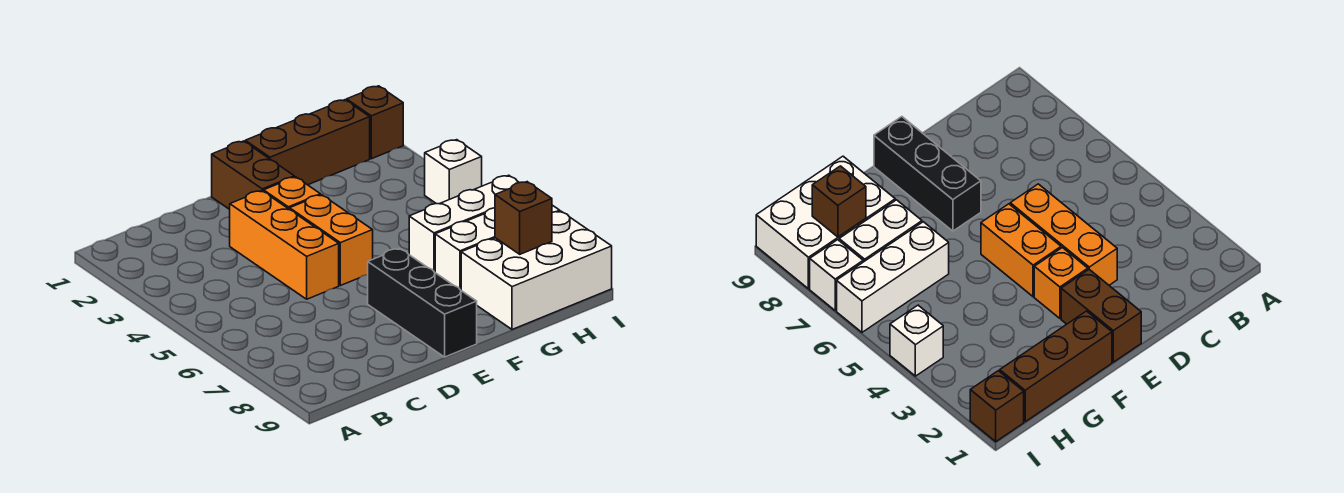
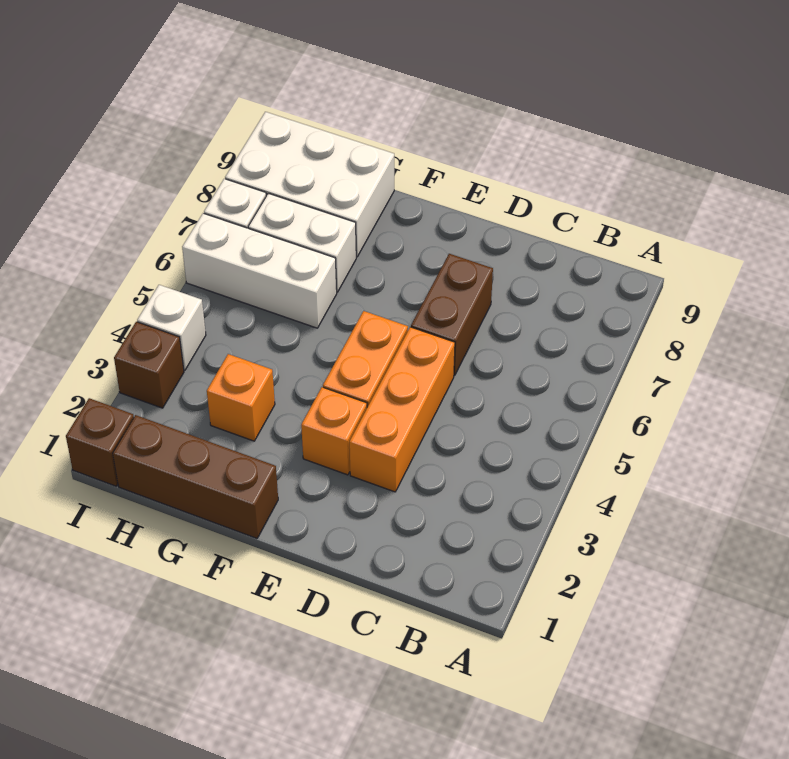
brown brick E1:E2 level 1 -> brown brick D6:D7 level 1
black brick E7:E9 level 1 -> none
none -> orange brick G3 level 1
brown brick H8 level 2 -> brown brick I3 level 1

